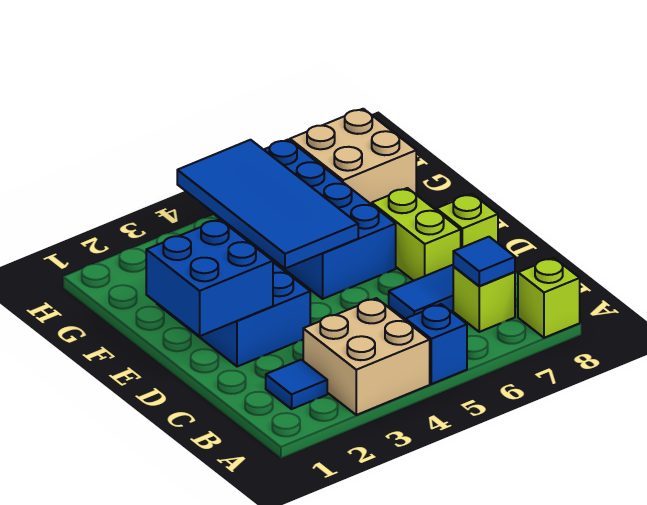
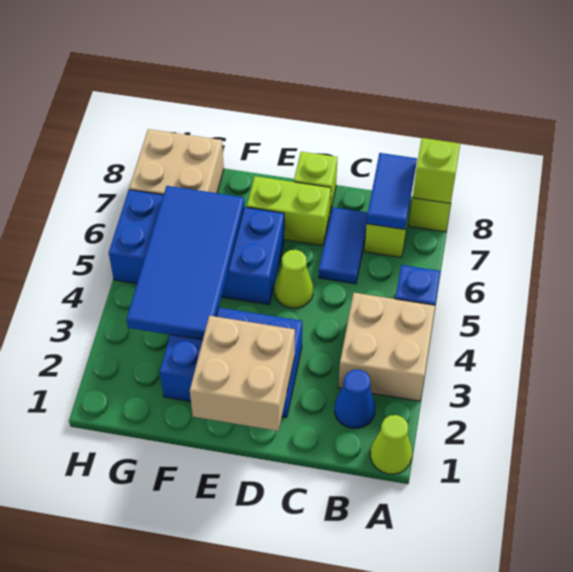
none -> lime cone A1 level 1
none -> lime brick A8 level 2
blue tile B2 level 1 -> blue cone B2 level 1
blue tile B7 level 2 -> blue tile B7:B8 level 2
blue brick D1:E2 level 2 -> tan brick D1:E2 level 2
none -> lime cone D5 level 1
blue tile E4:H5 level 2 -> blue tile F3:G6 level 2

